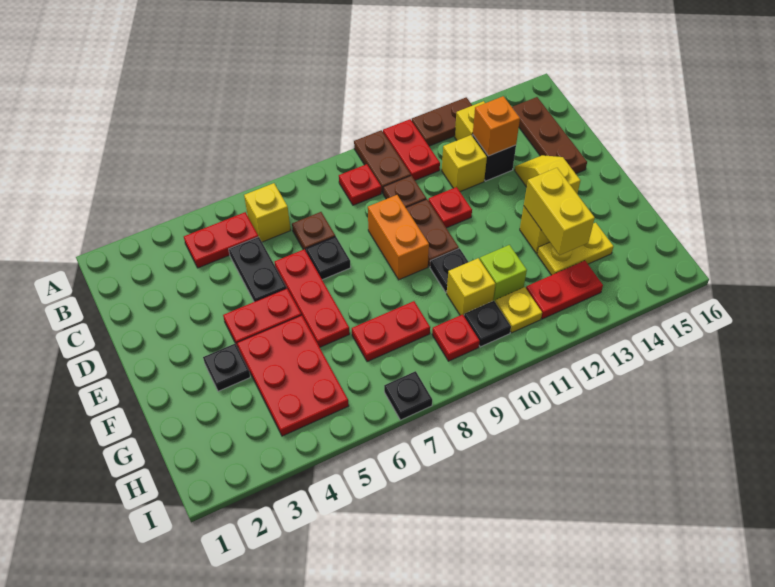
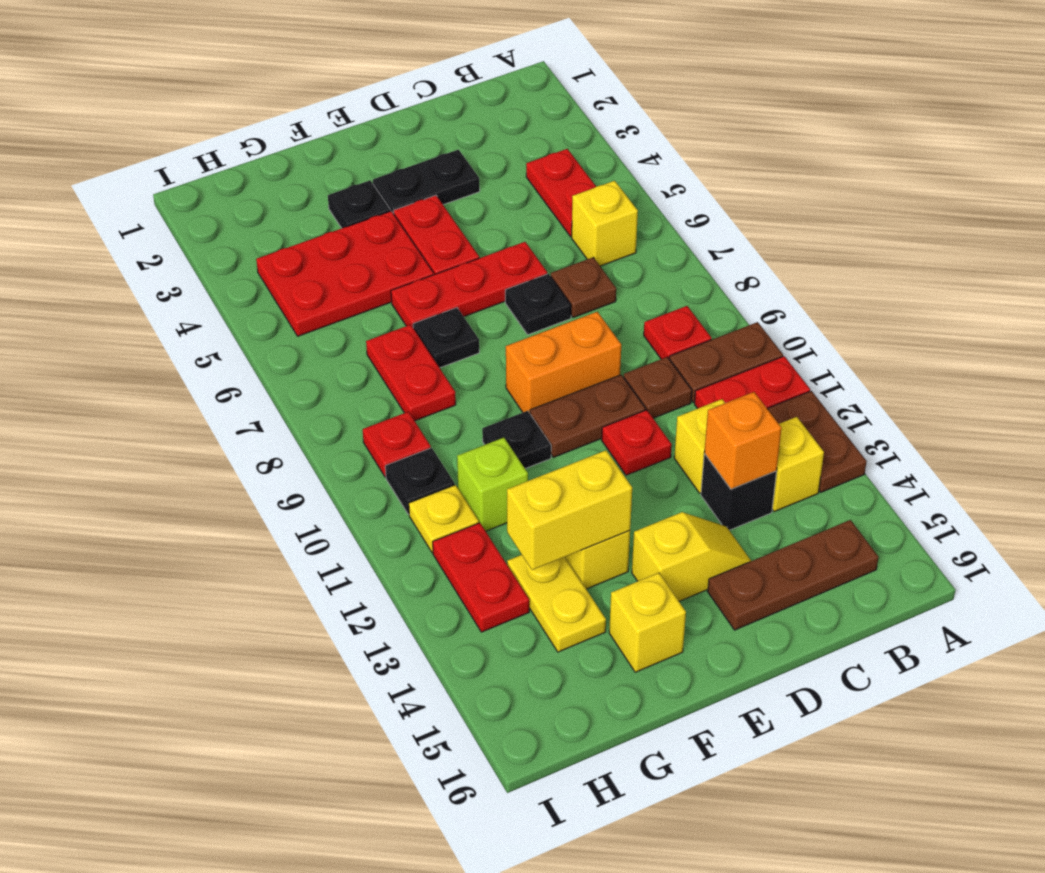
black plate C5:D5 level 1 -> black plate D3:E3 level 1
yellow brick G10 level 1 -> yellow brick F15 level 1
black plate I7 level 1 -> black plate F7 level 1

